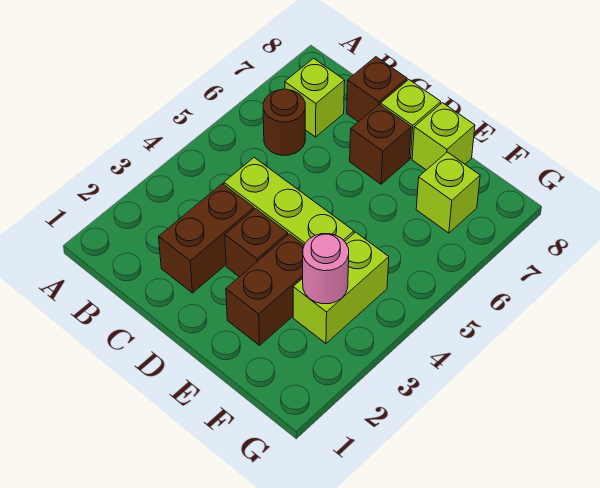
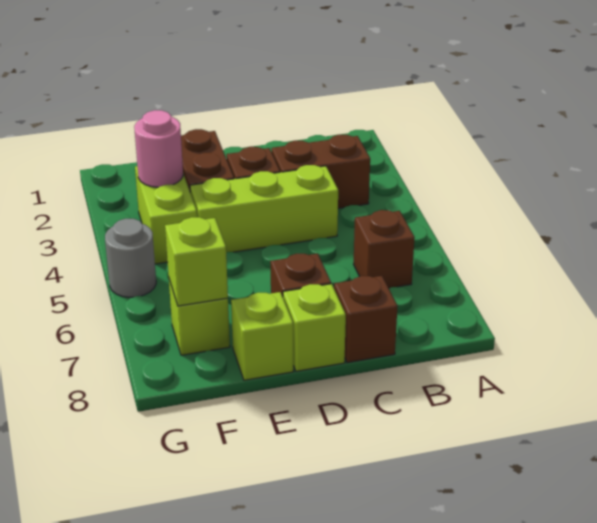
brown round brick B6 level 1 -> brown brick B6 level 1
lime brick B7 level 1 -> lime brick F7 level 2
brown brick C2:C3 level 1 -> brown brick B3:C3 level 1
none -> grey round brick G5 level 1

